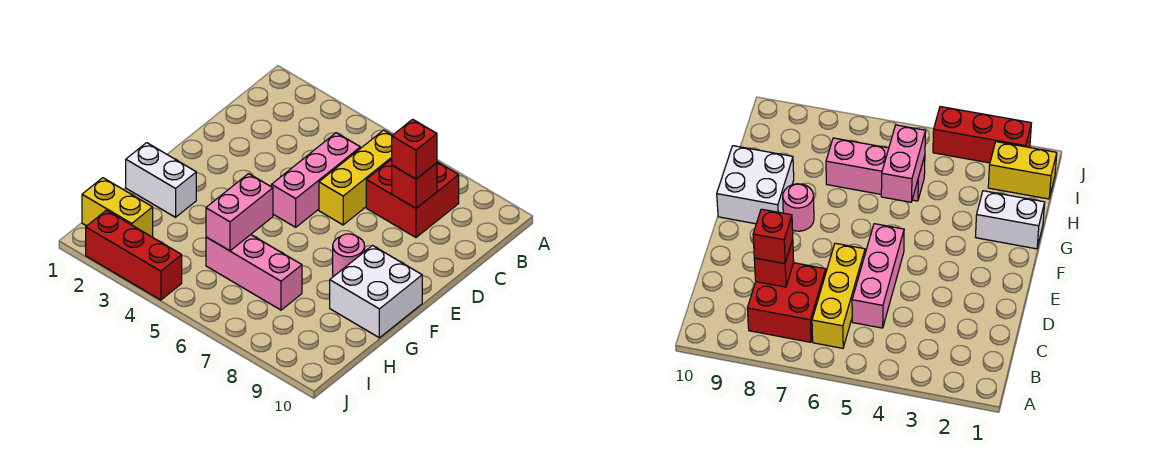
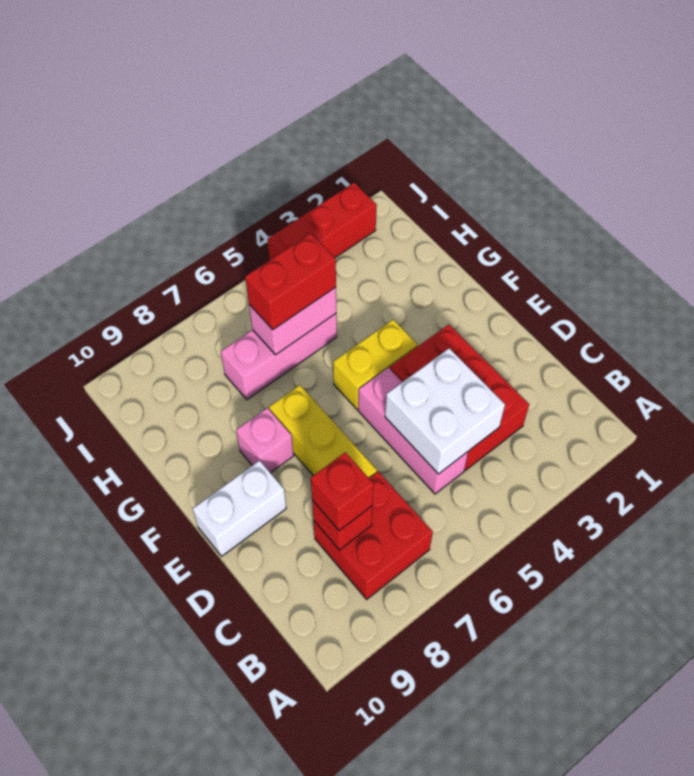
yellow brick B6:D6 level 1 -> yellow brick D7:F7 level 1
none -> red brick C3:E4 level 1
pink round brick F8 level 1 -> pink brick F8 level 1
white brick F9:G10 level 1 -> white brick C4:D5 level 2
white brick G1:G2 level 1 -> white brick E9:E10 level 1
pink brick G5:H5 level 2 -> pink brick H5:H6 level 2
none -> red brick H5:H6 level 3
yellow brick I1:I2 level 1 -> yellow brick F4:F5 level 1

